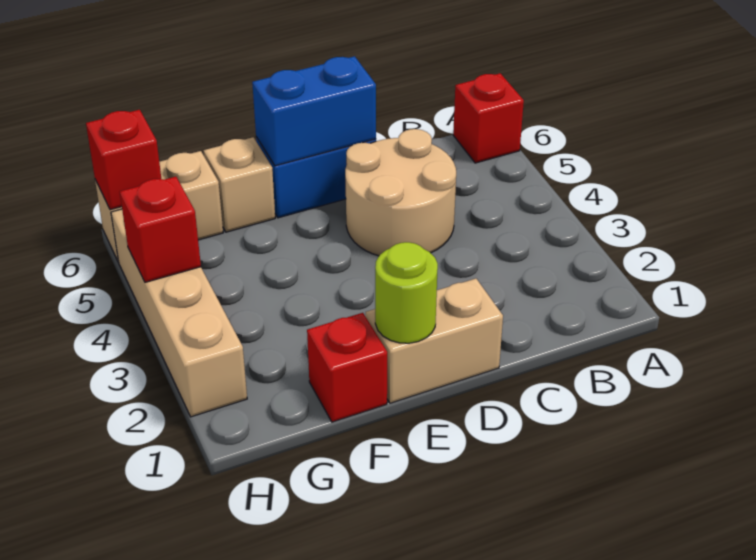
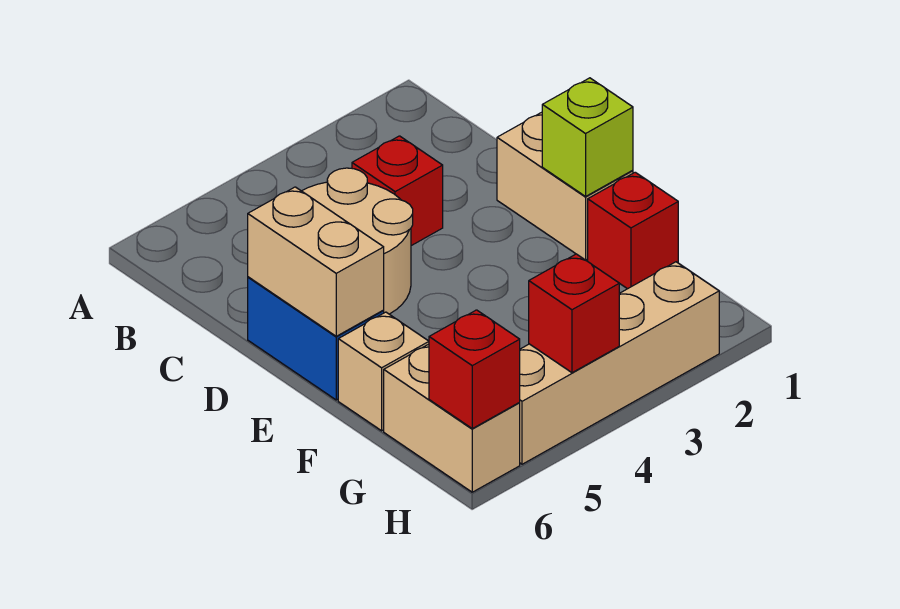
red brick A6 level 1 -> red brick C3 level 1
blue brick D6:E6 level 2 -> tan brick D6:E6 level 2
lime round brick E1 level 2 -> lime brick E1 level 2

